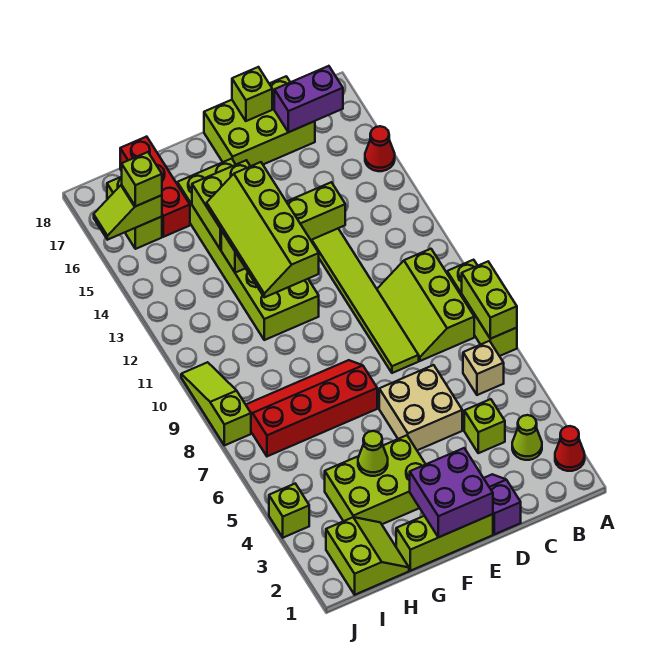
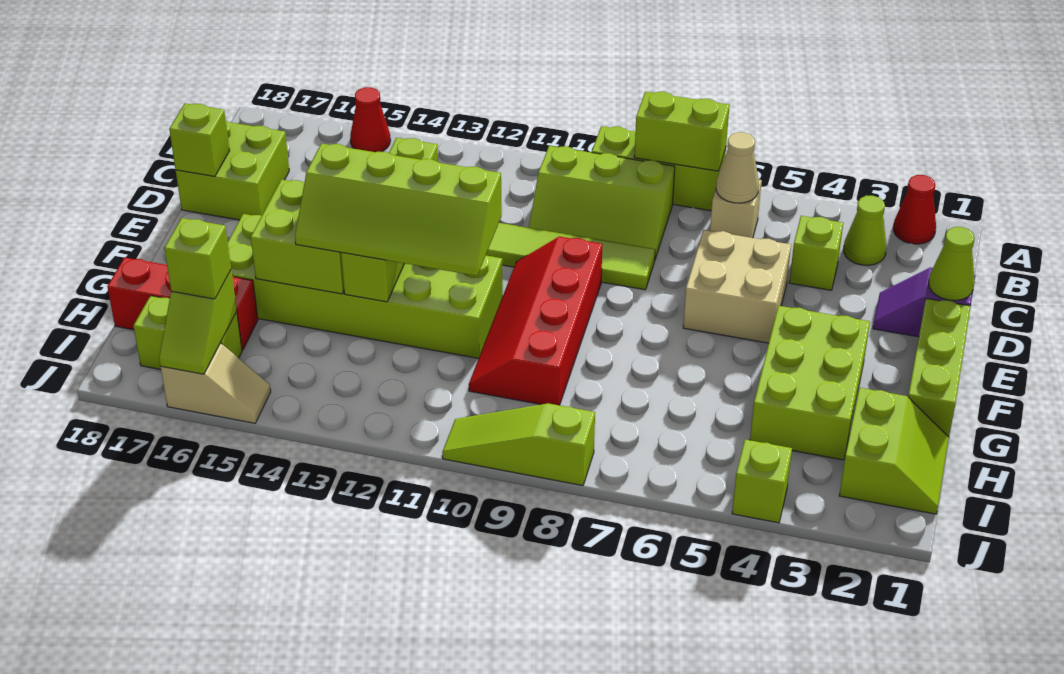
none -> tan cone B6 level 2
purple brick B17:C17 level 2 -> none
lime brick C17:E18 level 1 -> lime brick C17:D18 level 1
purple brick E1:F2 level 2 -> none
red slope F7:I8 level 1 top 7 -> red slope E9:H10 level 1 top 9
lime cone G4 level 2 -> lime cone D1 level 2
lime slope H1:I2 level 1 top I -> lime slope H1:I2 level 1 top 2
none -> tan slope J15:J16 level 1 top 16

